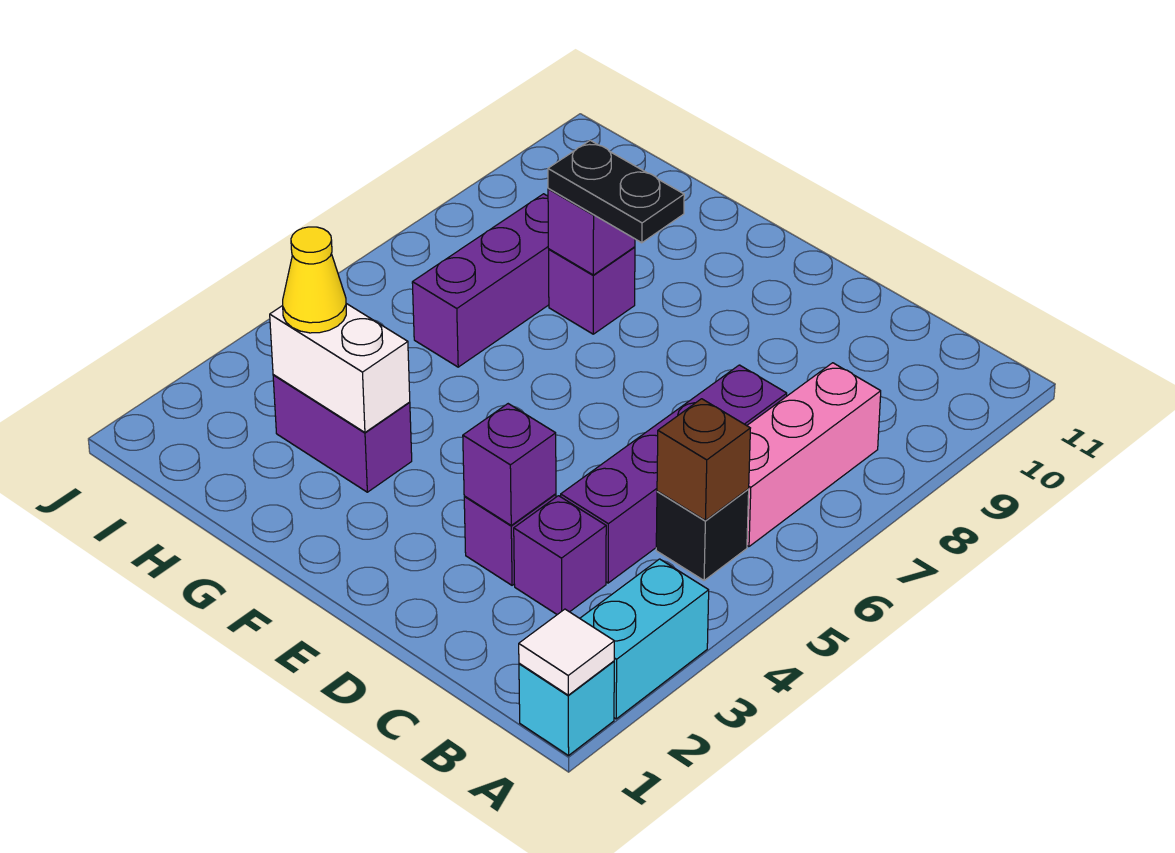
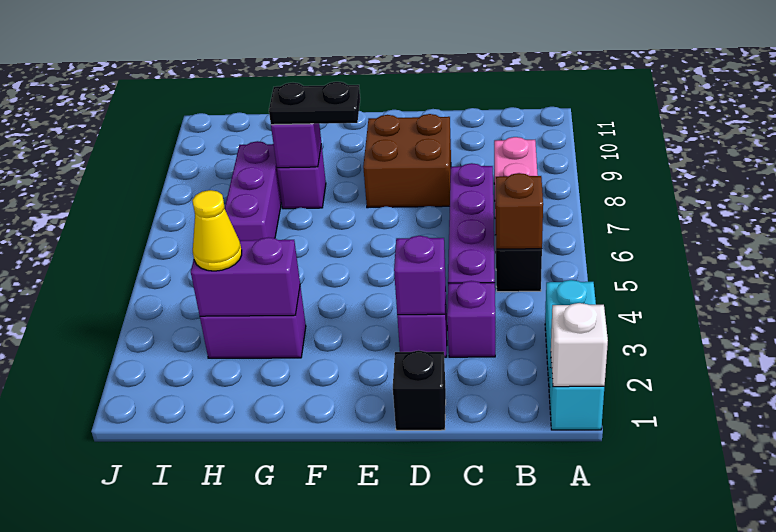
white tile A1 level 2 -> white brick A1 level 2
none -> black brick D1 level 1
none -> brown brick D8:E9 level 1
white brick G3:H3 level 2 -> purple brick G3:H3 level 2

